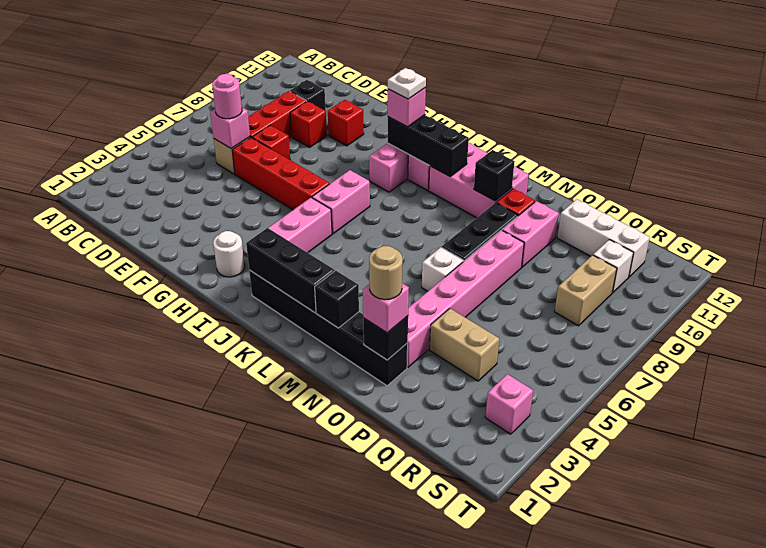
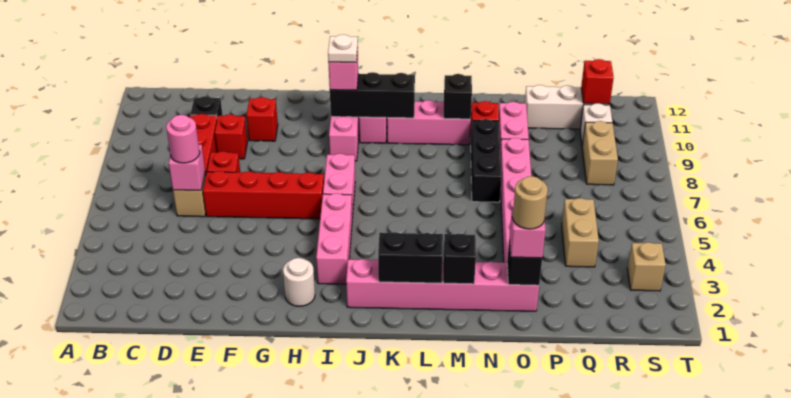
black brick J2:O2 level 1 -> pink brick J2:O2 level 1
black brick J2:L2 level 2 -> black brick K2:L2 level 2
pink brick K10:M11 level 1 -> pink brick K10:M10 level 1
white brick N6 level 1 -> none
tan brick P4:Q4 level 1 -> tan brick Q4:Q5 level 1
none -> red brick R11 level 2
pink brick S3 level 1 -> tan brick S3 level 1

